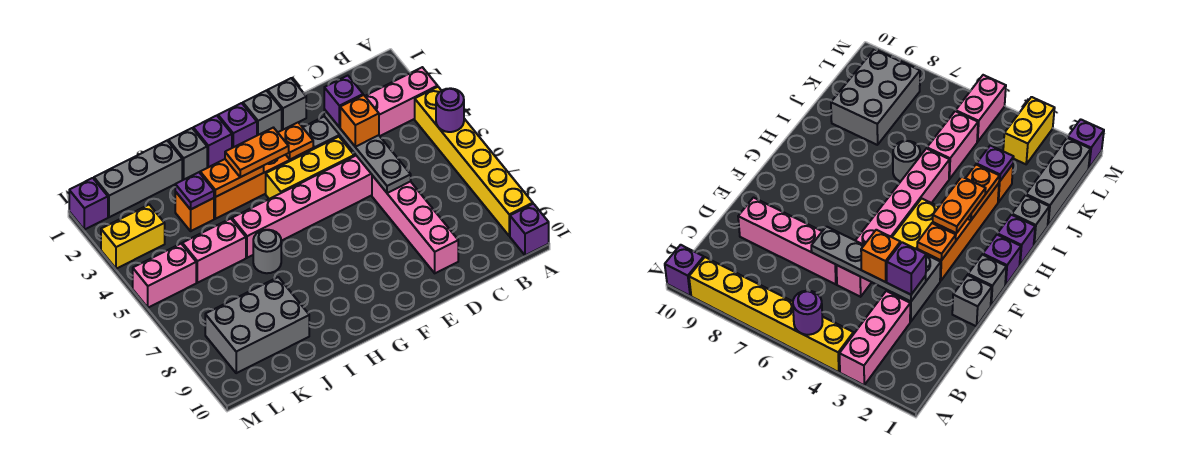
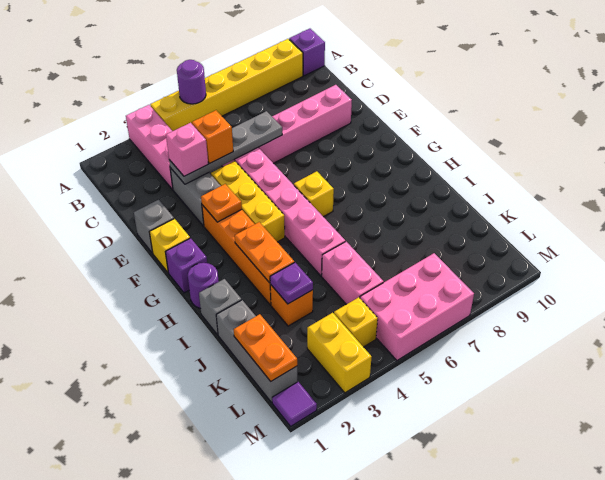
purple brick D3 level 3 -> pink brick D3 level 3
grey brick F1 level 1 -> yellow brick F1 level 1
orange plate G3:H3 level 3 -> orange plate K1:L1 level 2
none -> yellow brick G6 level 1
purple brick H1 level 1 -> purple round brick H1 level 1
grey round brick I6 level 1 -> none
grey brick J8:L9 level 1 -> none
none -> yellow brick L4 level 1
pink brick L5:M5 level 1 -> pink brick L5:M7 level 1
purple brick M1 level 1 -> purple tile M1 level 1

